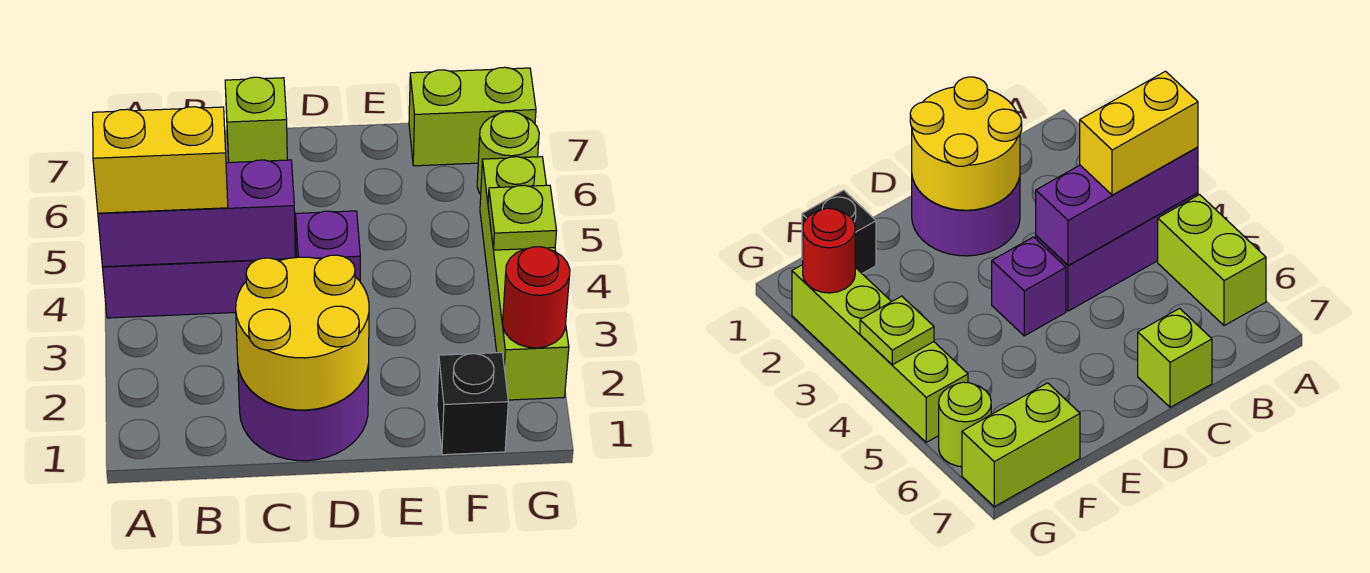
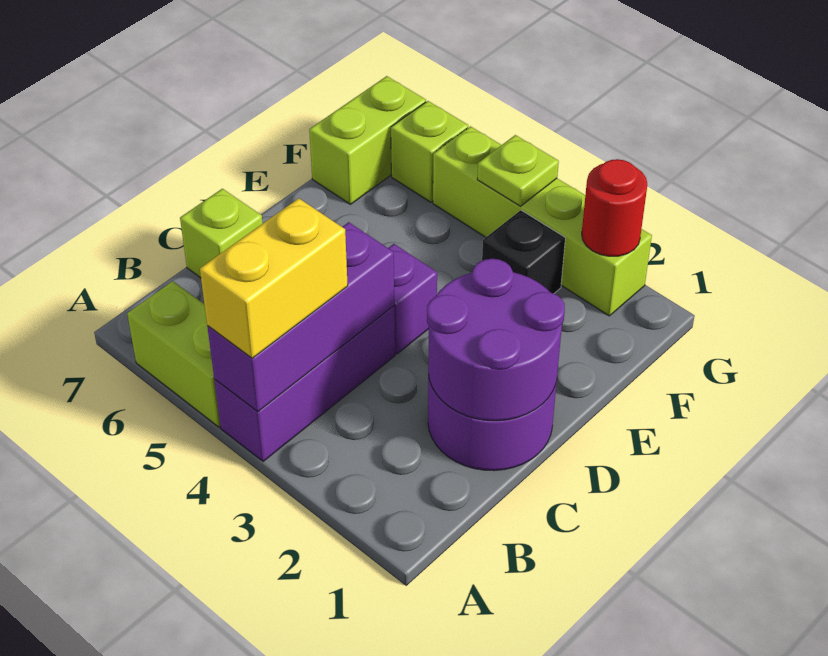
yellow round brick C1:D2 level 2 -> purple round brick C1:D2 level 2
black brick F1 level 1 -> black brick F3 level 1
lime round brick G6 level 1 -> lime brick G6 level 1

